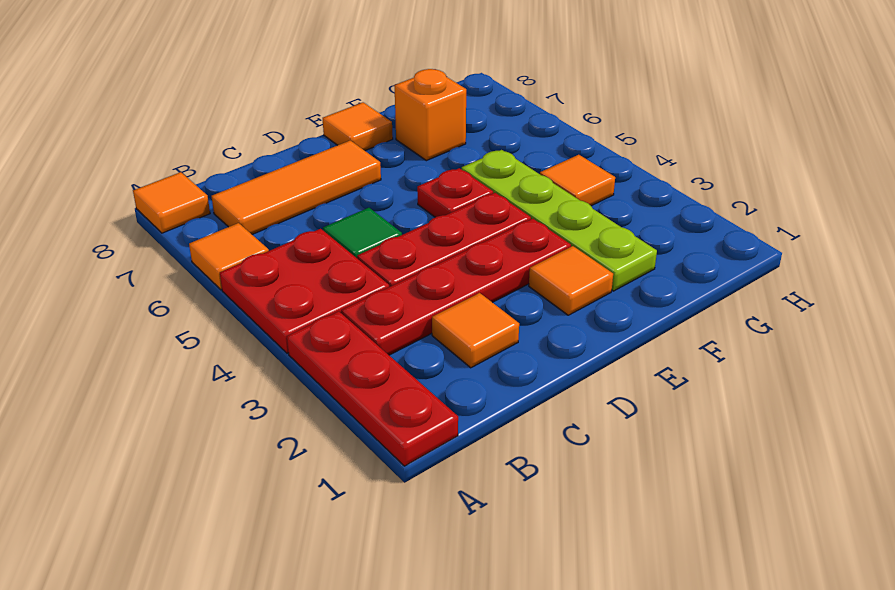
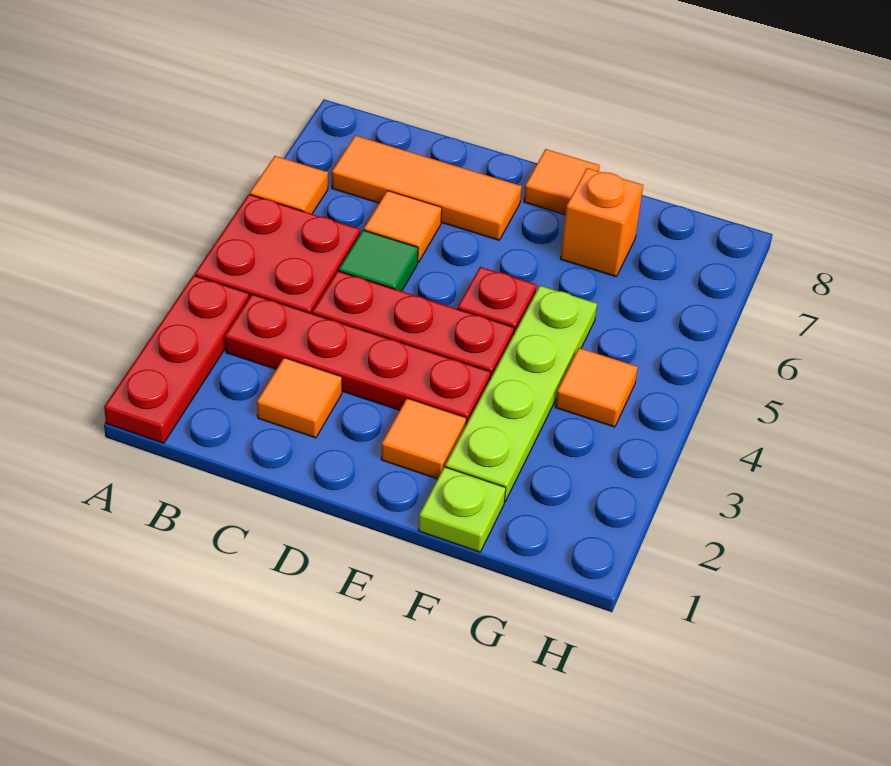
orange tile A8 level 1 -> orange tile C6 level 1
none -> lime plate F1 level 1

